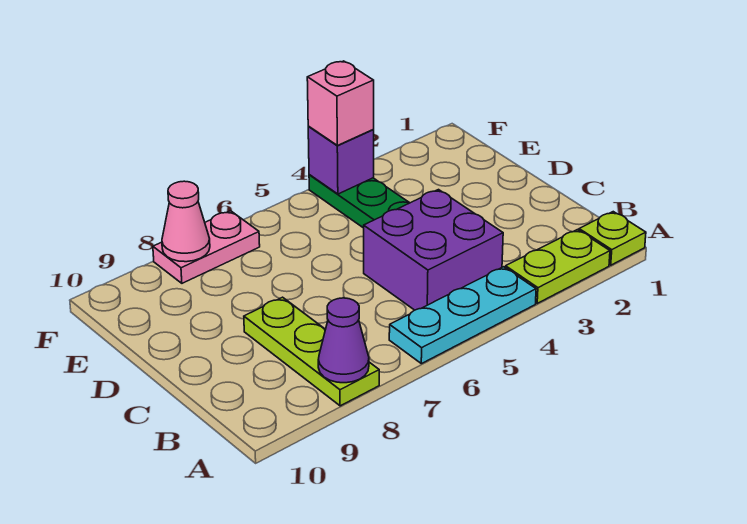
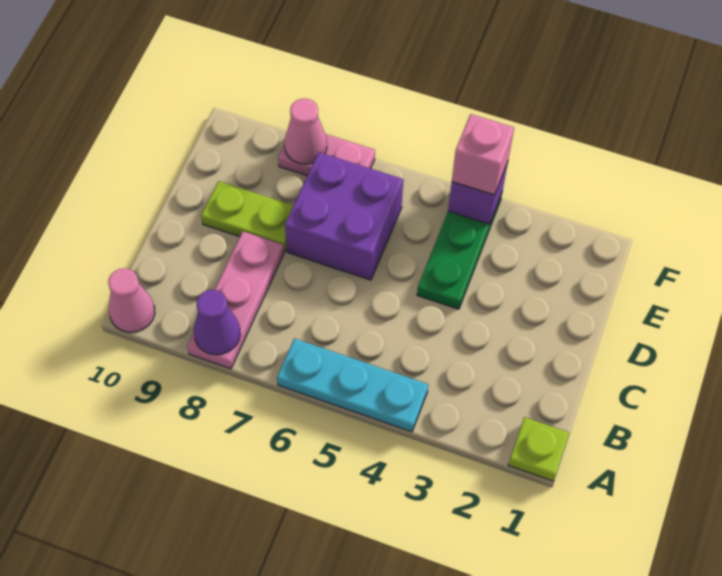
lime plate A2:A3 level 1 -> lime plate D8:D9 level 1
lime plate A8:C8 level 1 -> pink plate A8:C8 level 1
none -> pink cone A10 level 1
purple brick B4:C5 level 1 -> purple brick D6:E7 level 1

